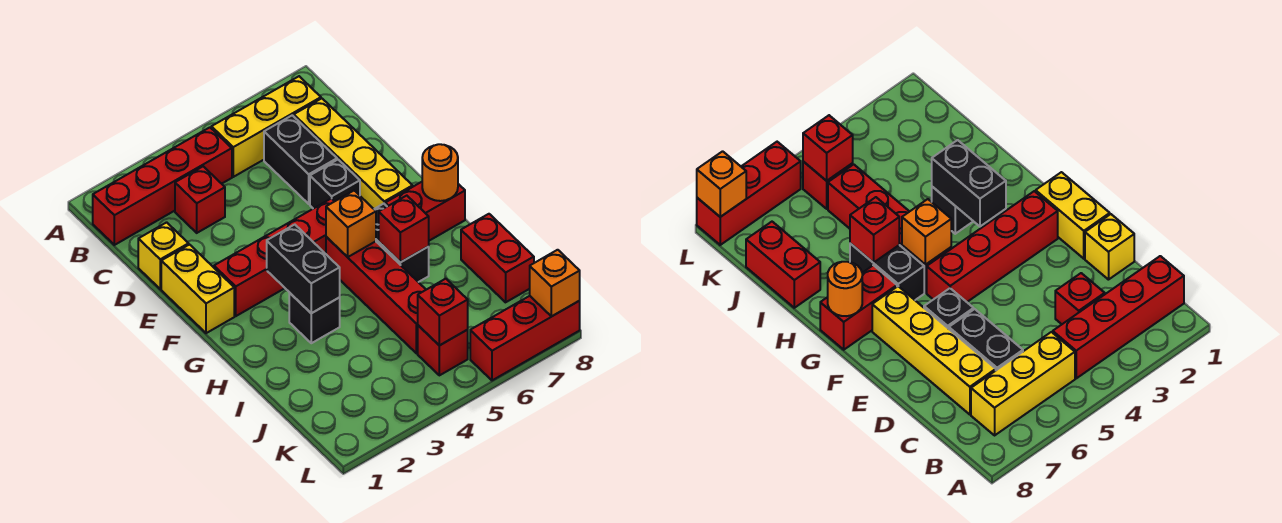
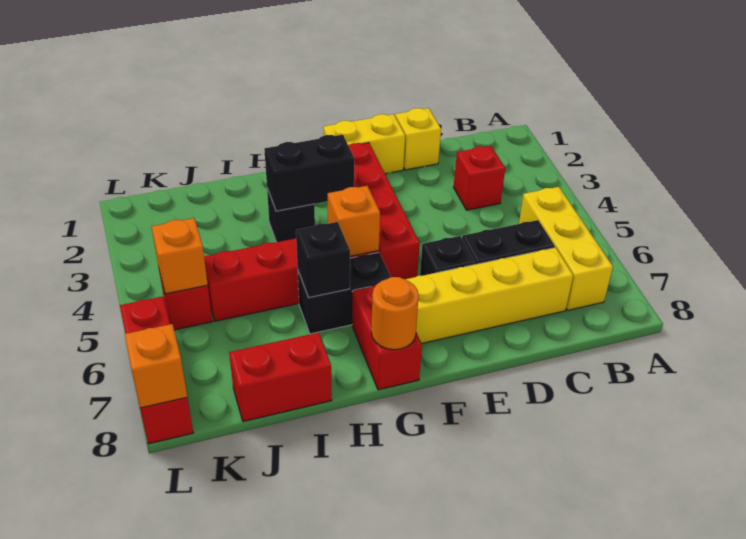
red brick B1:B4 level 1 -> none
red brick H6 level 2 -> black brick H6 level 2
red brick K5 level 2 -> orange brick K5 level 2

